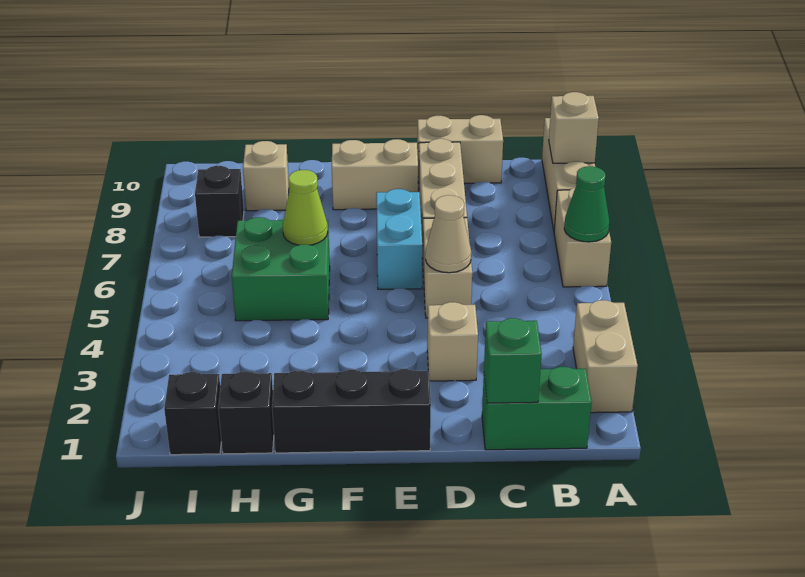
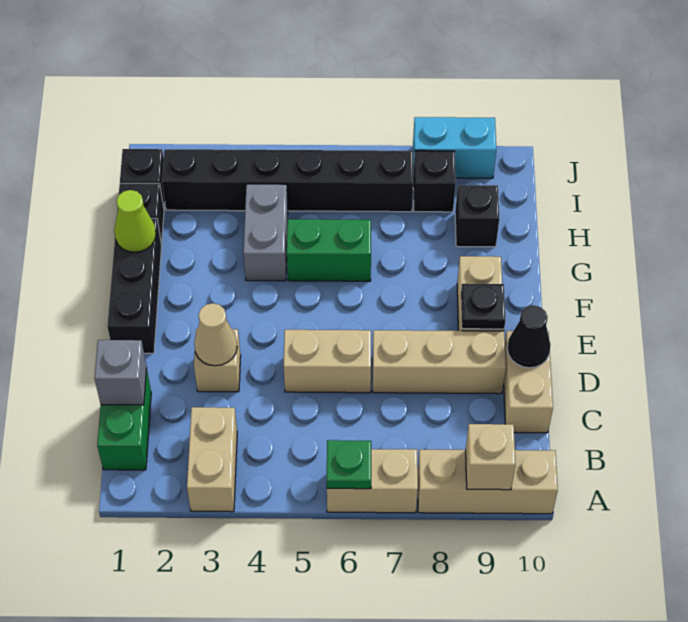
tan brick A2:A3 level 1 -> tan brick A3:B3 level 1
green cone A6 level 2 -> green plate A6 level 2
green brick C1 level 2 -> grey brick C1 level 2
tan cone D5 level 2 -> tan cone D3 level 2
none -> black cone D10 level 2
cyan brick E6:E7 level 1 -> cyan brick J8:J9 level 1
none -> black plate E9 level 2
none -> grey brick G4:H4 level 1
green brick G5:H6 level 1 -> green brick G5:G6 level 1
lime cone G6 level 2 -> lime cone G1 level 2
tan brick H9 level 1 -> black brick H9 level 1
none -> black brick I2:I7 level 1

